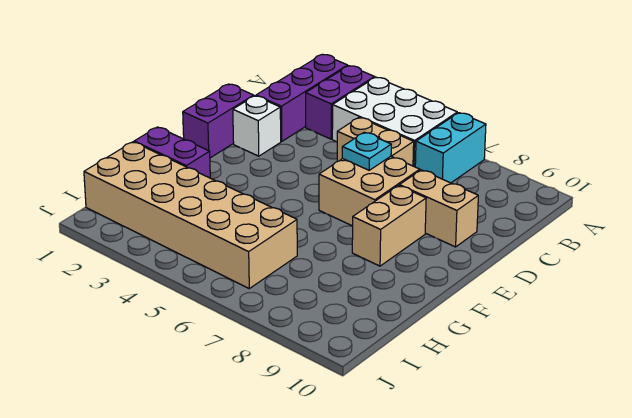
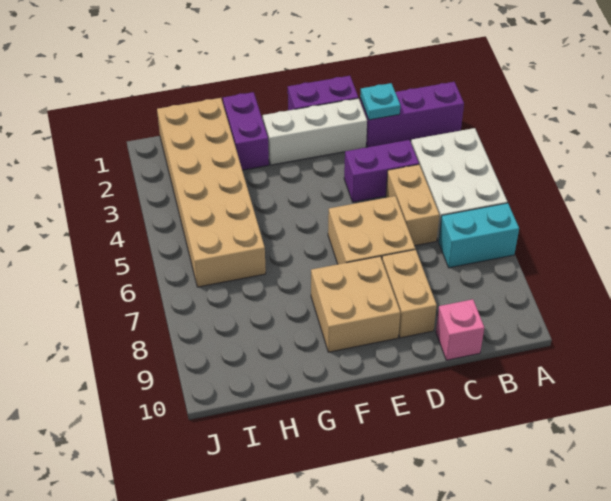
purple brick A3:B3 level 1 -> purple brick C4:D4 level 1
none -> pink brick C10 level 1
white brick D2 level 1 -> white brick D2:F2 level 1
cyan plate D6 level 2 -> cyan plate C2 level 2
tan brick E8:F8 level 1 -> tan brick E8:F9 level 1

